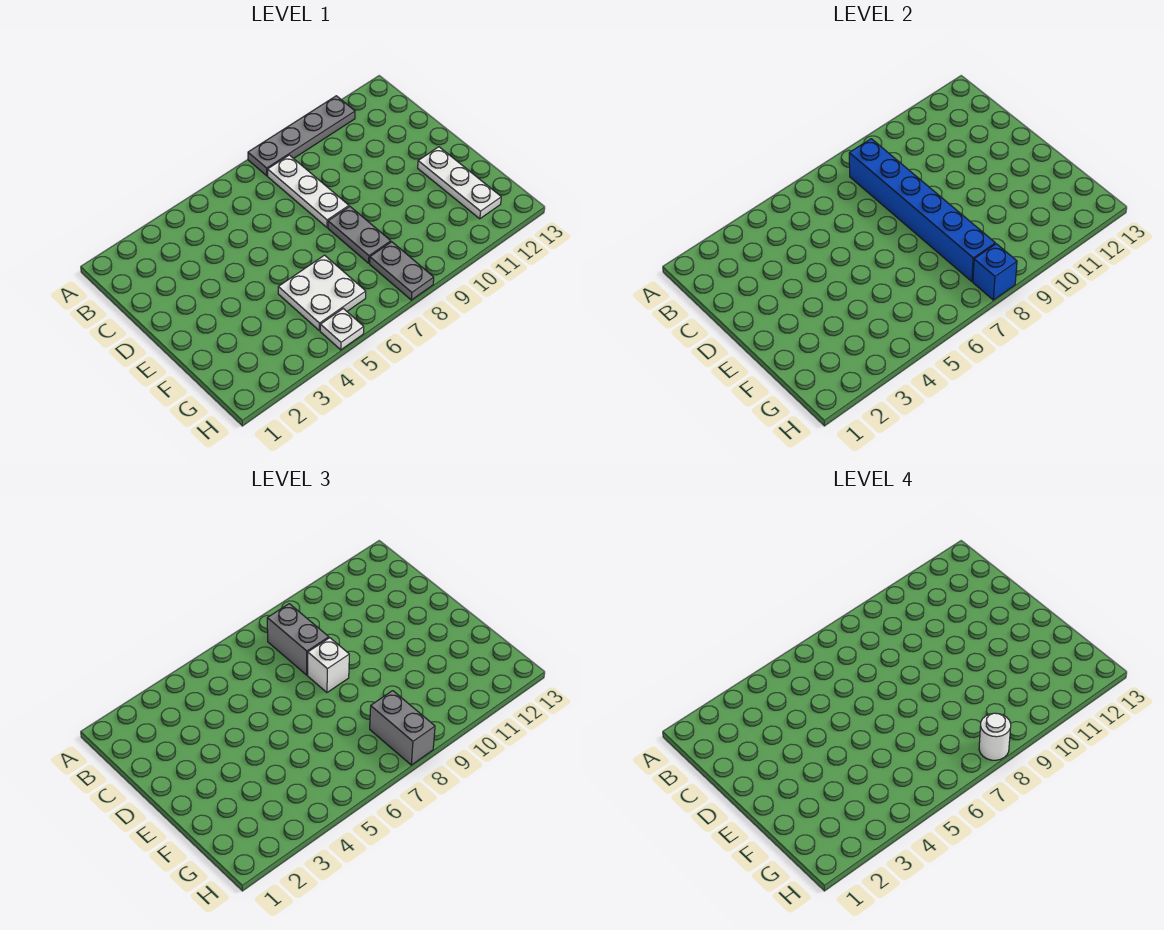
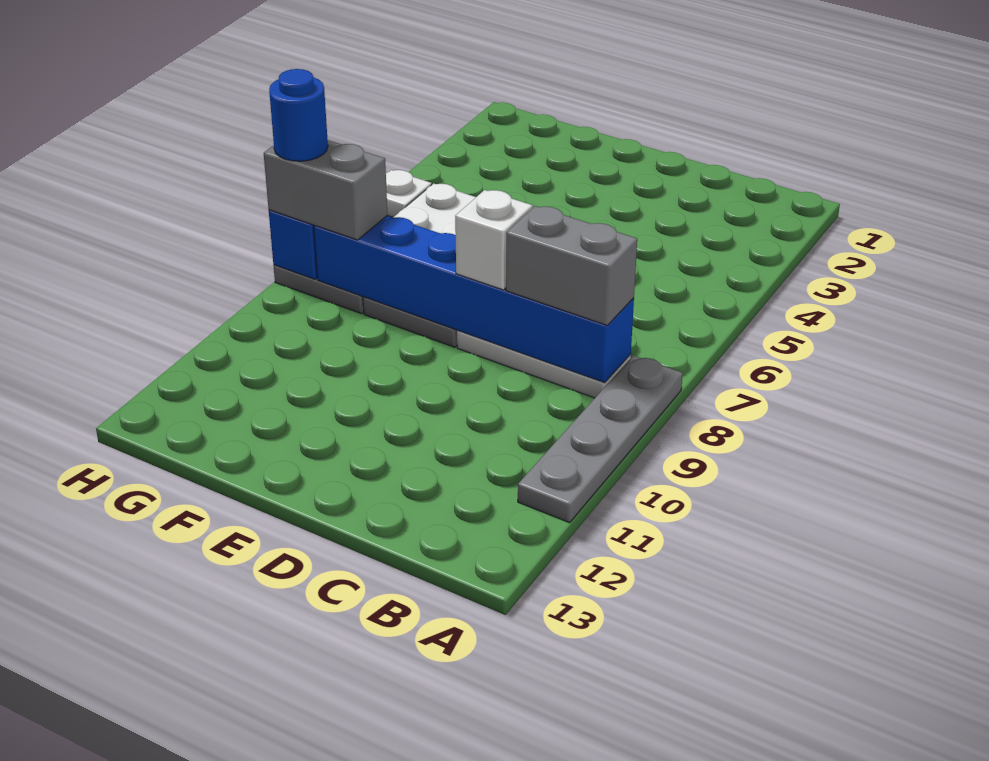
white plate E12:G12 level 1 -> none
white round brick H8 level 4 -> blue round brick H8 level 4

